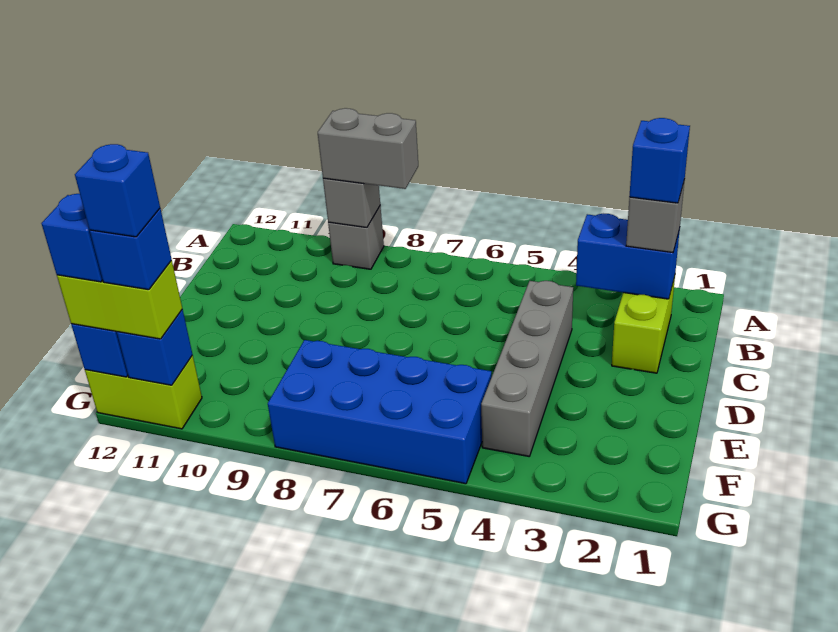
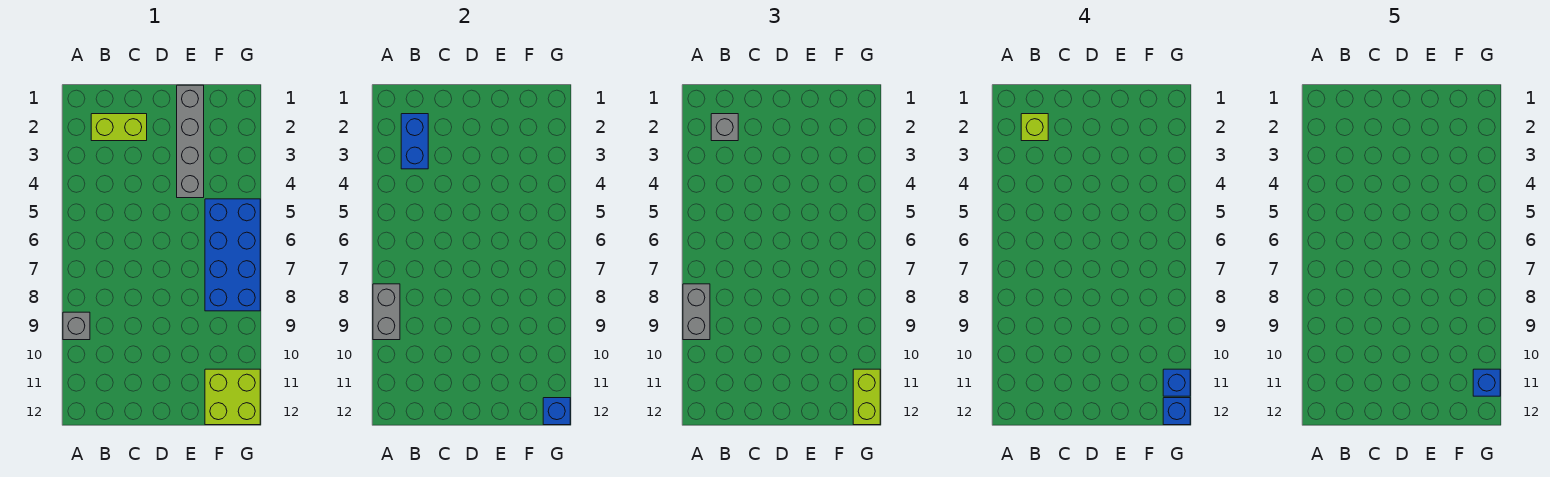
grey brick A9 level 2 -> grey brick A8:A9 level 2
blue brick B2 level 4 -> lime brick B2 level 4
grey brick C4:F4 level 1 -> grey brick E1:E4 level 1
lime brick G11:G12 level 1 -> lime brick F11:G12 level 1
blue brick G11 level 2 -> none

